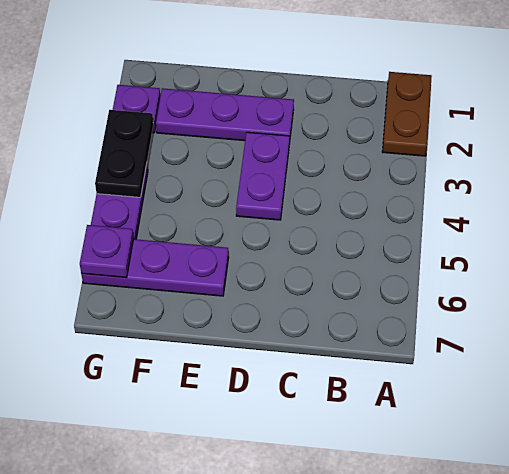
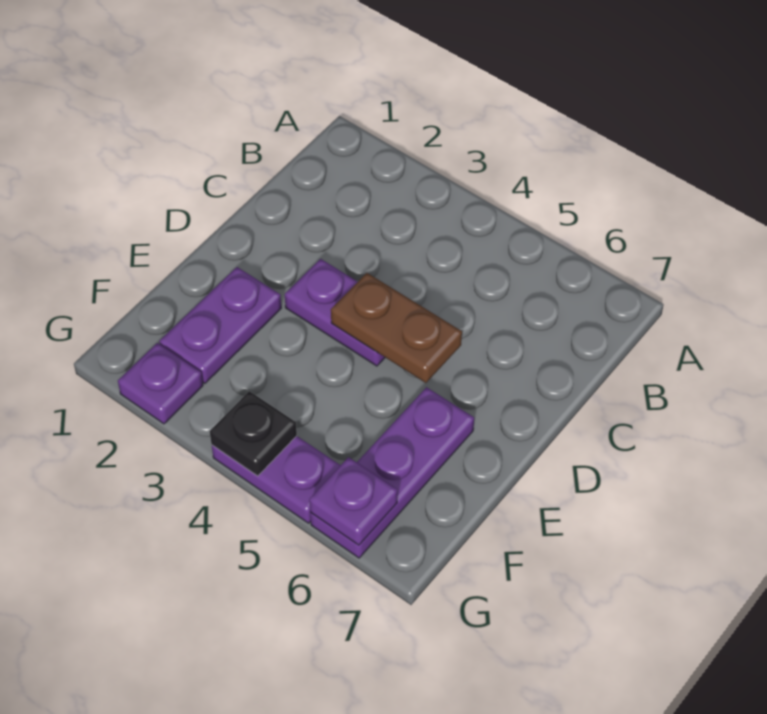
brown plate A1:A2 level 1 -> brown plate D4:D5 level 2
purple plate D2:F2 level 1 -> purple plate E2:F2 level 1
black plate G3:G4 level 2 -> black plate G4 level 2

